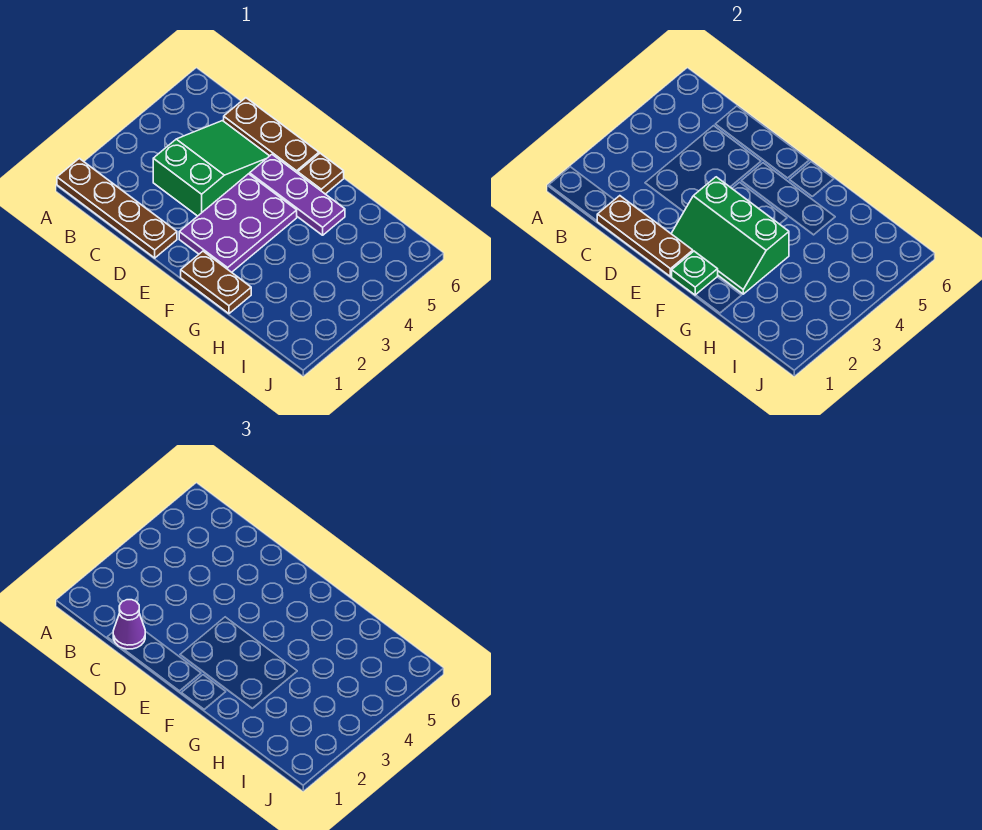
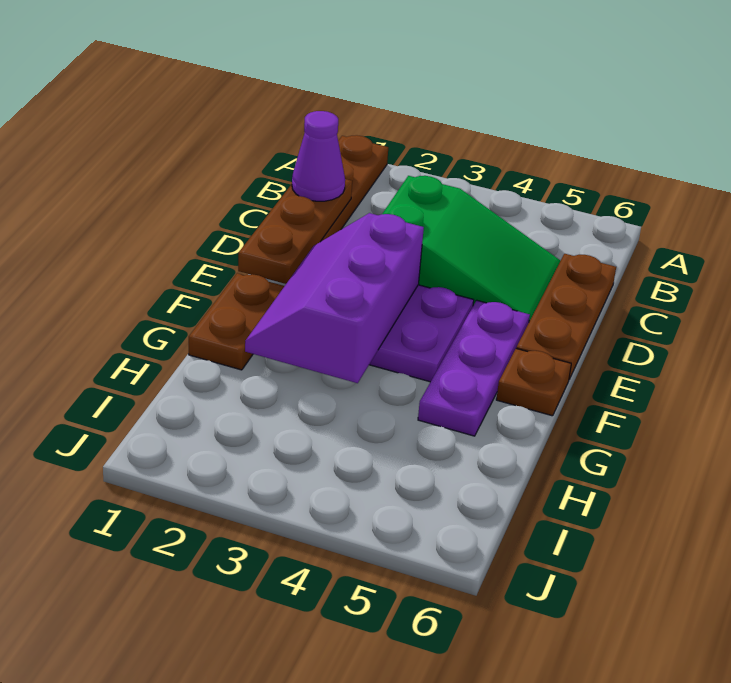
green slope E2:G3 level 2 top 3 -> purple slope E2:G3 level 2 top 3
green plate F1 level 2 -> none

